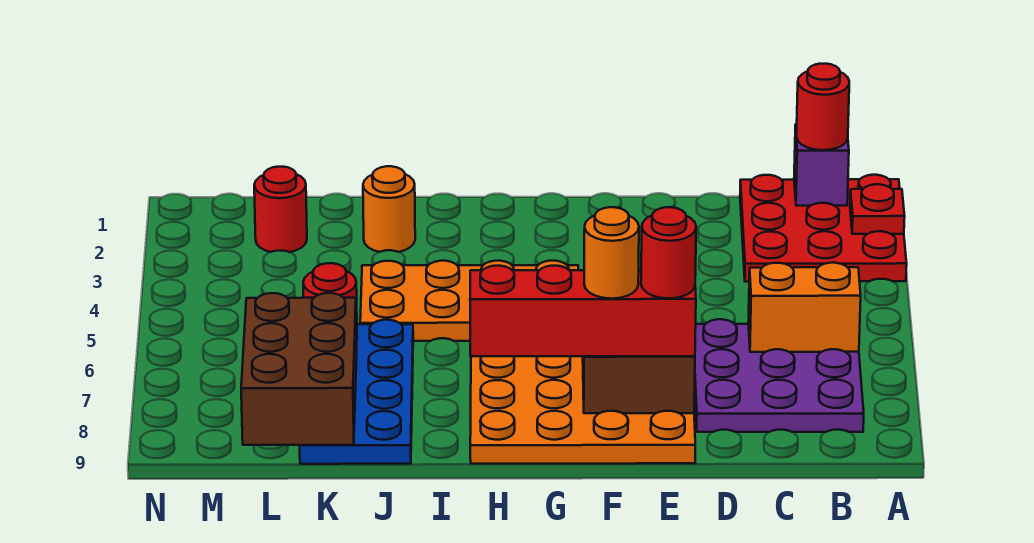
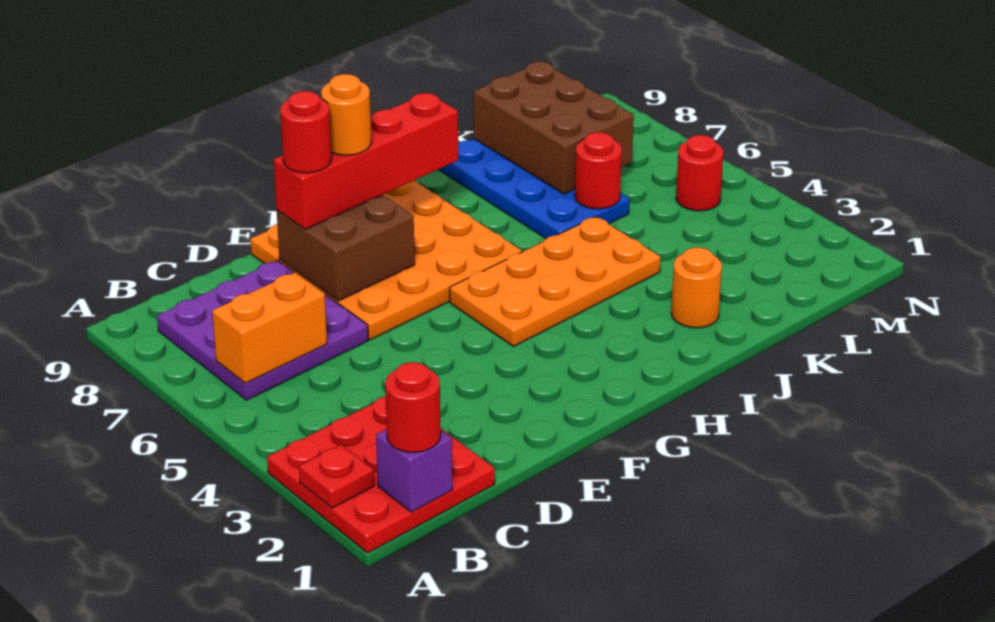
red round brick L2 level 1 -> red round brick M5 level 1

